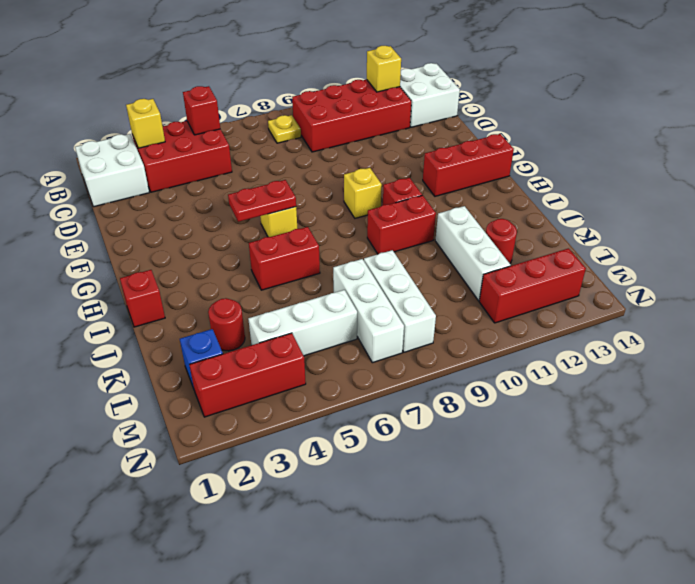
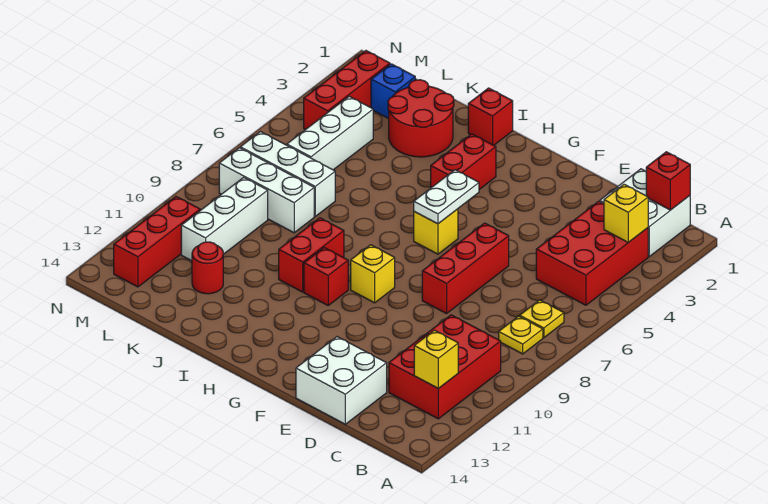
red brick B5 level 2 -> red brick B1 level 2
none -> yellow plate B7 level 1
red brick B9:C12 level 1 -> red brick B10:C12 level 1
white brick B13:C14 level 1 -> white brick D13:E14 level 1
red plate G5:G6 level 2 -> white plate G5:G6 level 2
red brick G12:G14 level 1 -> red brick E6:E8 level 1
red brick I5:I6 level 1 -> red brick H3:H4 level 1
white brick J11:L11 level 1 -> white brick L9:L11 level 1
red round brick K3 level 1 -> red round brick J2:K3 level 1

